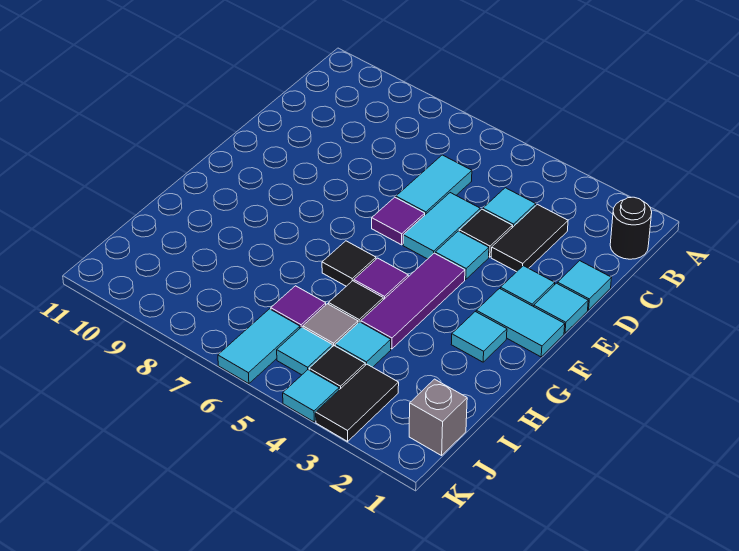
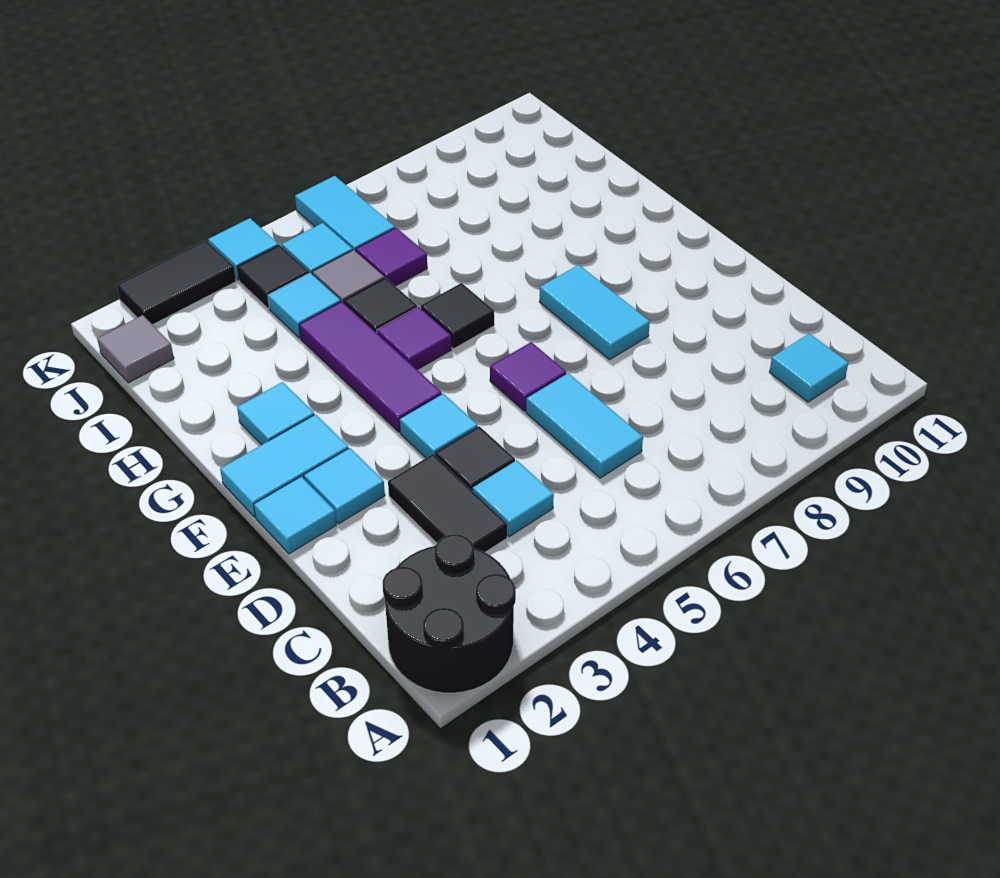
black round brick B1 level 1 -> black round brick A1:B2 level 1
cyan tile D1 level 1 -> cyan tile B10 level 1
cyan tile D5:E5 level 1 -> cyan tile E8:F8 level 1
grey brick J1 level 1 -> grey tile J1 level 1
black tile J3:K3 level 1 -> black tile K2:K3 level 1

